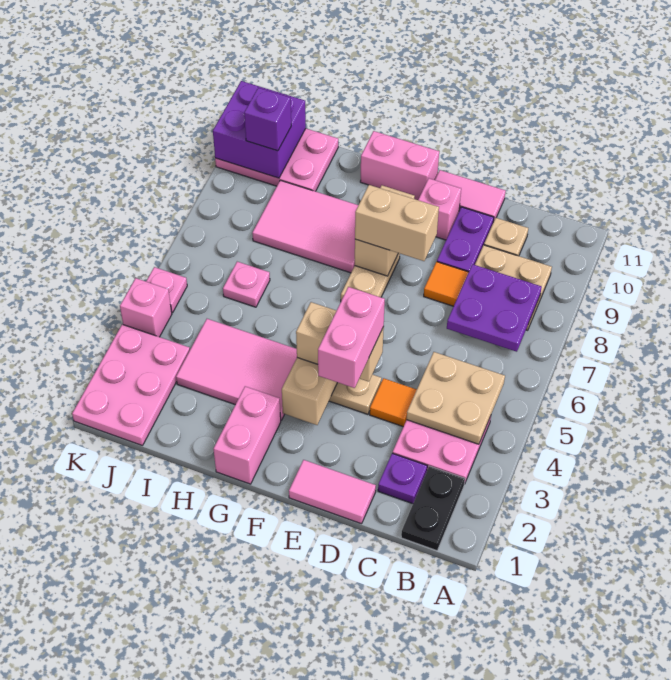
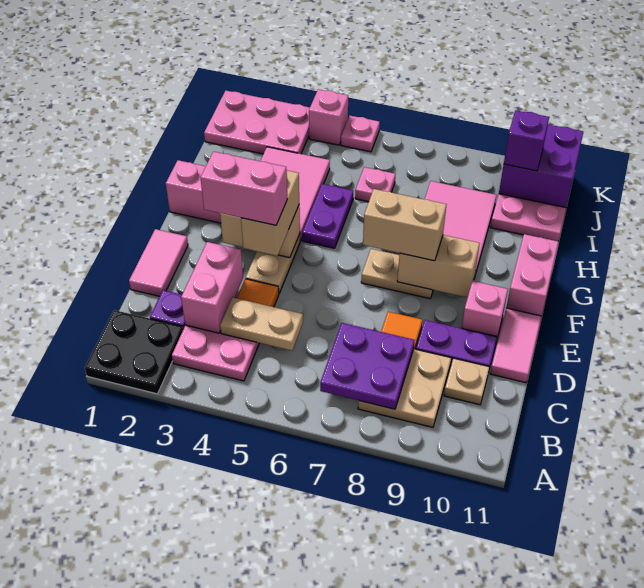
black plate B1:B2 level 1 -> black plate A1:B2 level 1
tan plate B4:C5 level 2 -> tan plate C4:C5 level 2
none -> pink brick C3:D3 level 2
tan brick E8:F8 level 3 -> tan brick F7:F8 level 3
none -> purple plate G5:H5 level 1

